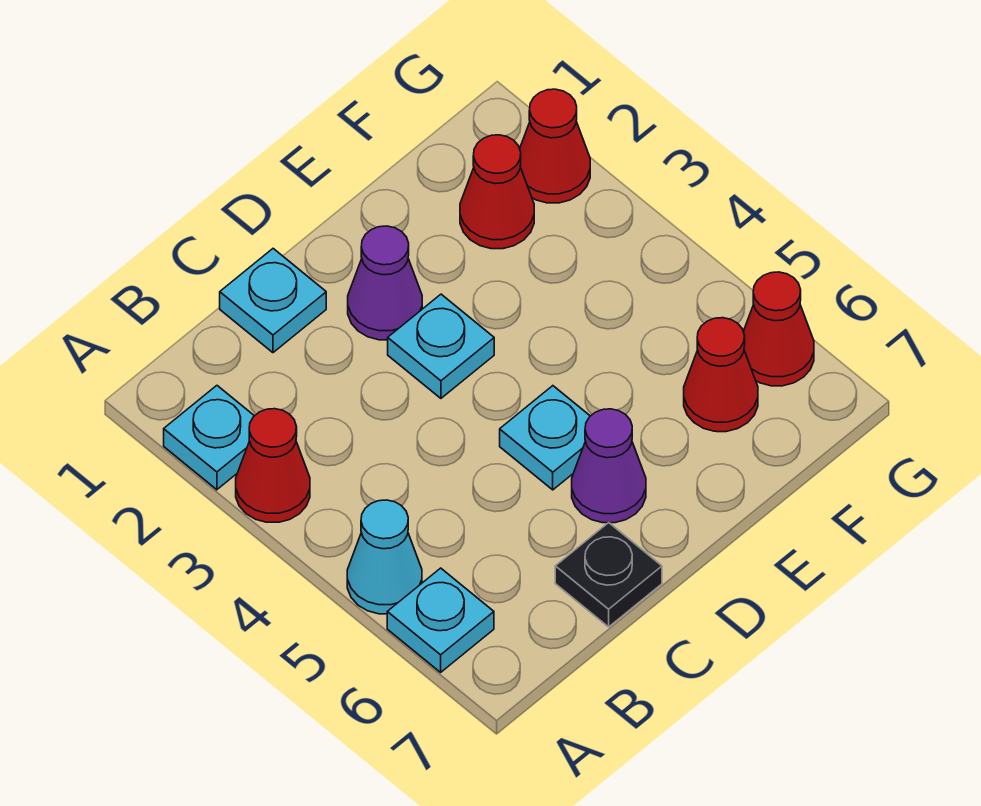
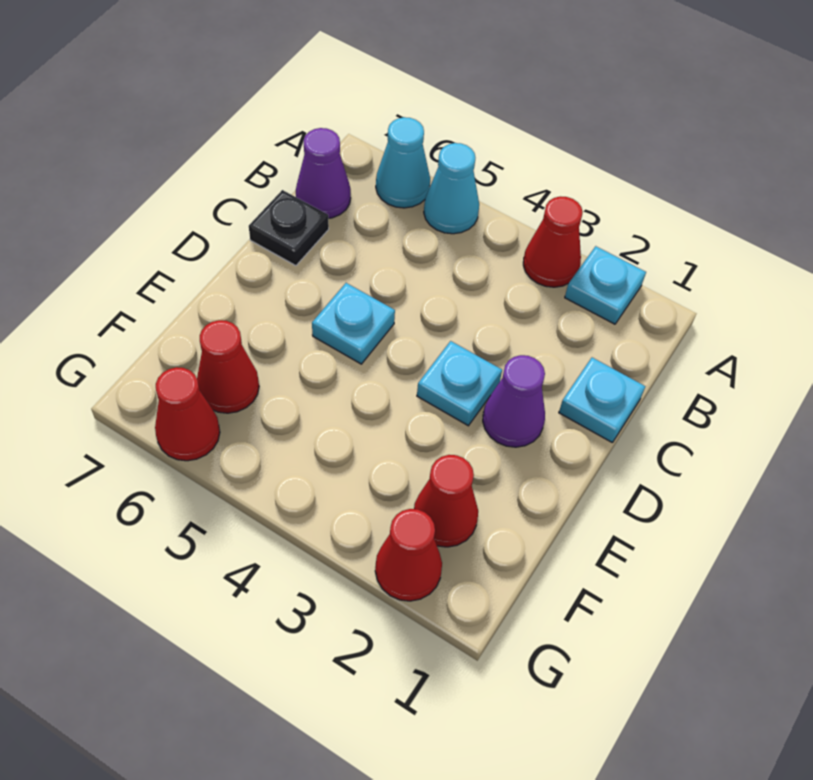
cyan plate A6 level 1 -> cyan cone A6 level 1
purple cone D6 level 1 -> purple cone B7 level 1

